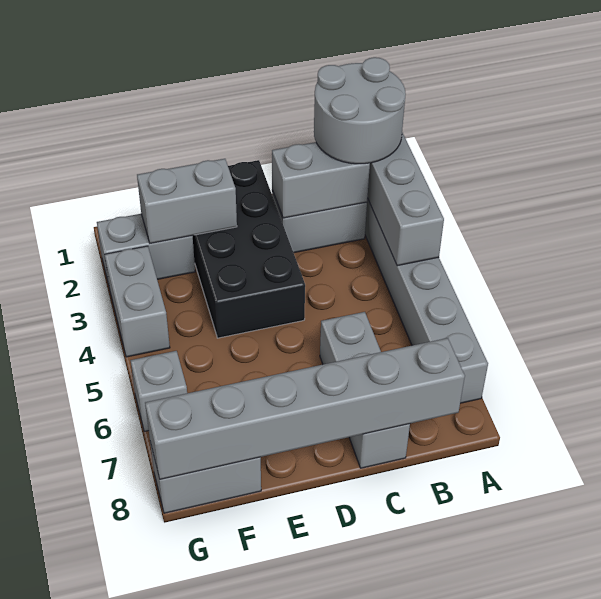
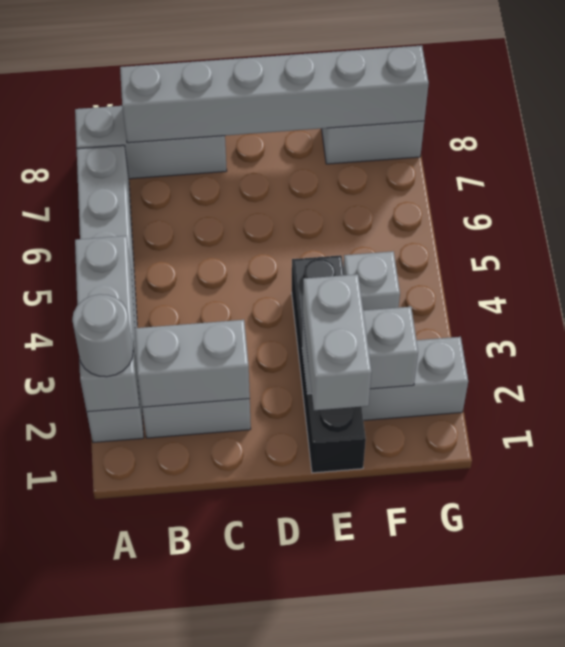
grey round brick A1:B2 level 3 -> grey round brick A2 level 3
grey brick C6:C8 level 1 -> grey brick A8:C8 level 1
black brick D1:E4 level 1 -> black brick E1:E4 level 1
grey brick G3:G4 level 1 -> grey brick E1:E2 level 3
grey brick G6 level 1 -> grey brick F4 level 1

